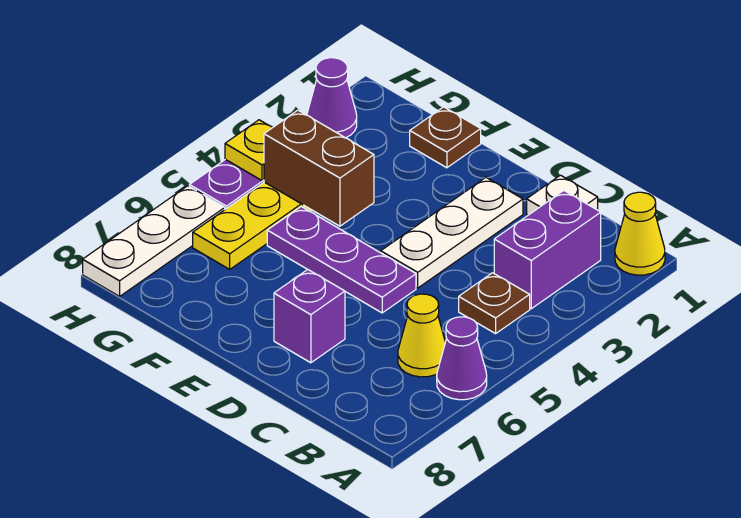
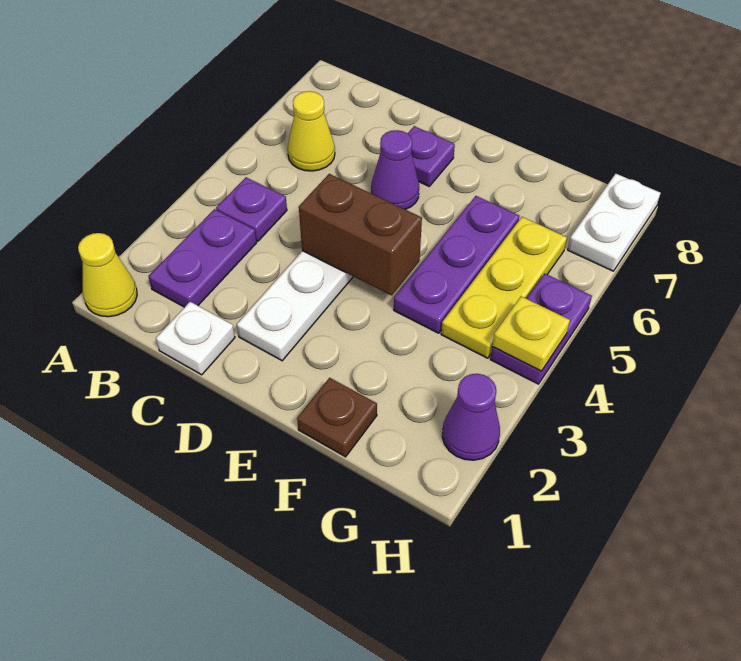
purple cone A6 level 1 -> purple cone D6 level 1
purple brick B2:B3 level 1 -> purple plate B2:B3 level 1
brown plate B4 level 1 -> purple plate B4 level 1
purple plate D5:F5 level 1 -> purple plate F4:F6 level 1
purple brick D7 level 1 -> purple plate D7 level 1
brown brick F4:G4 level 2 -> brown brick D4:E4 level 2
white plate H6:H8 level 1 -> white plate H7:H8 level 1

